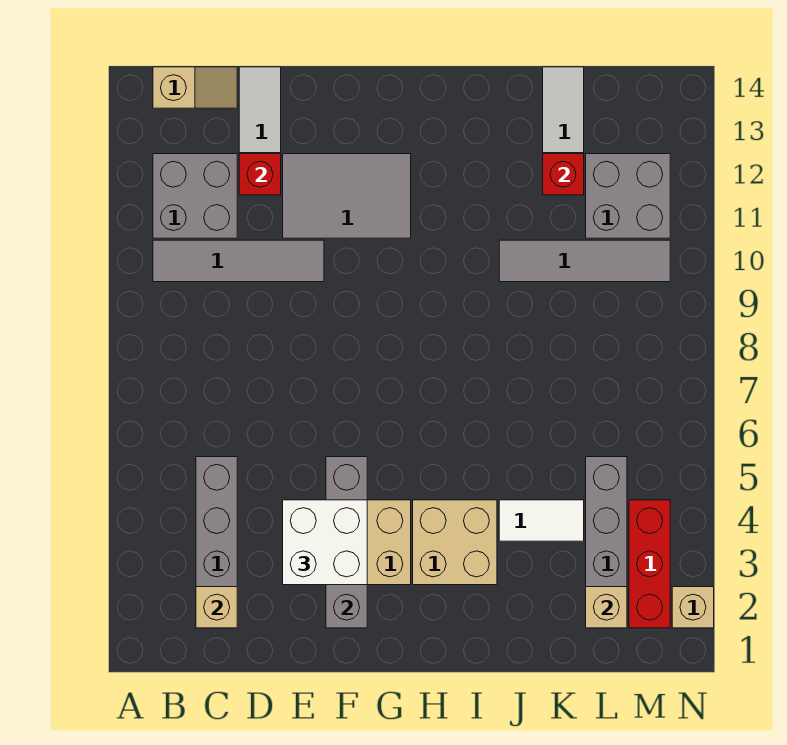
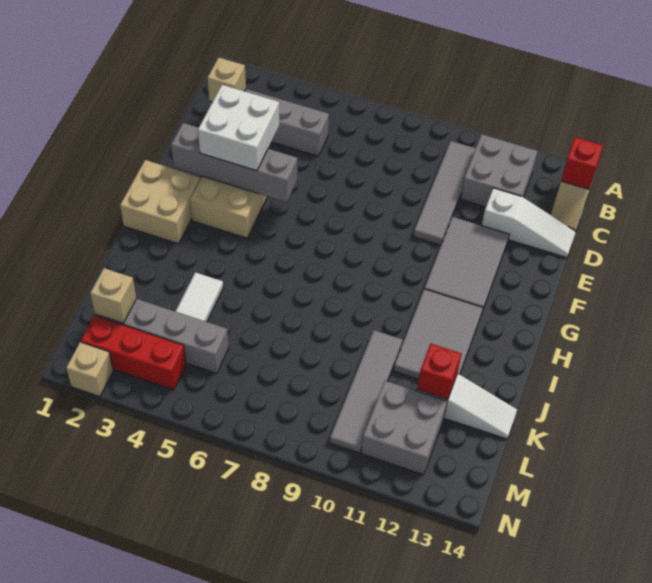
red brick D12 level 2 -> red brick B14 level 2
tan brick H3:I4 level 1 -> tan brick G1:H2 level 1
none -> grey tile H11:J12 level 1

